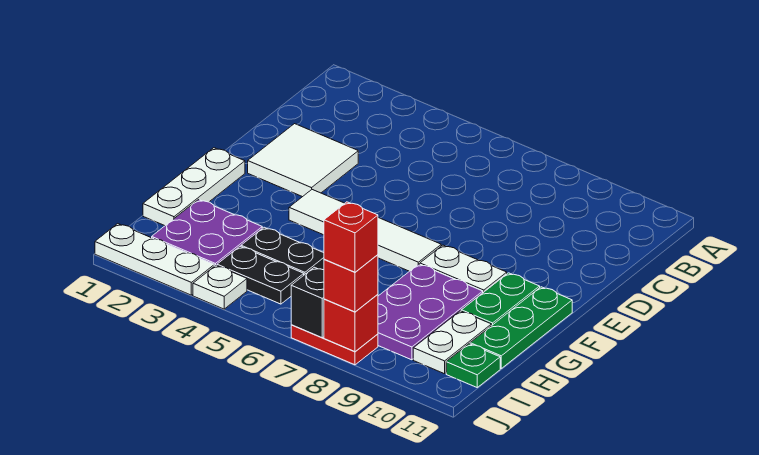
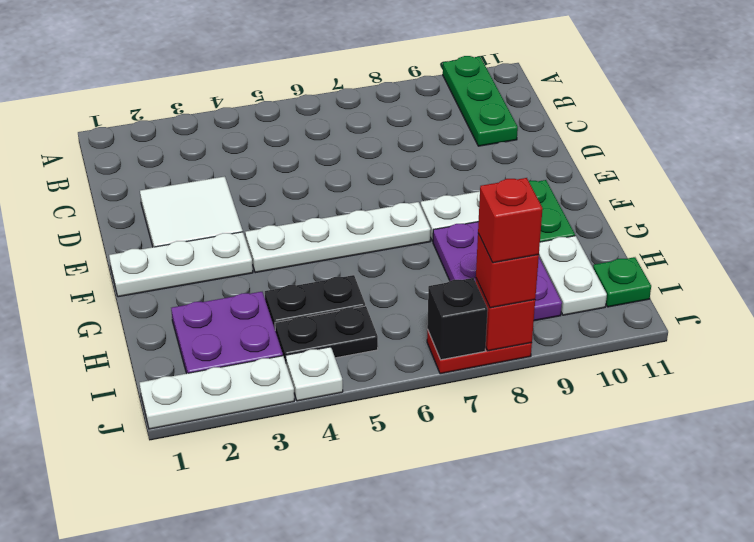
white plate F1:H1 level 1 -> white plate F1:F3 level 1
white tile F4:F7 level 1 -> white plate F4:F7 level 1
green plate F11:H11 level 1 -> green plate A10:C10 level 1

